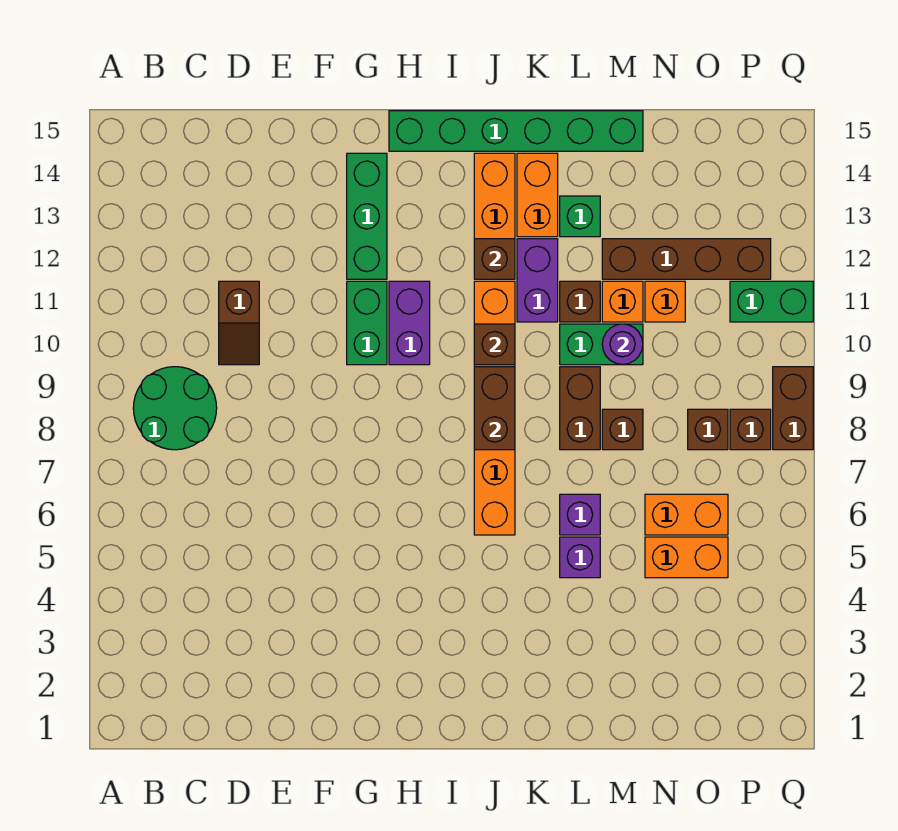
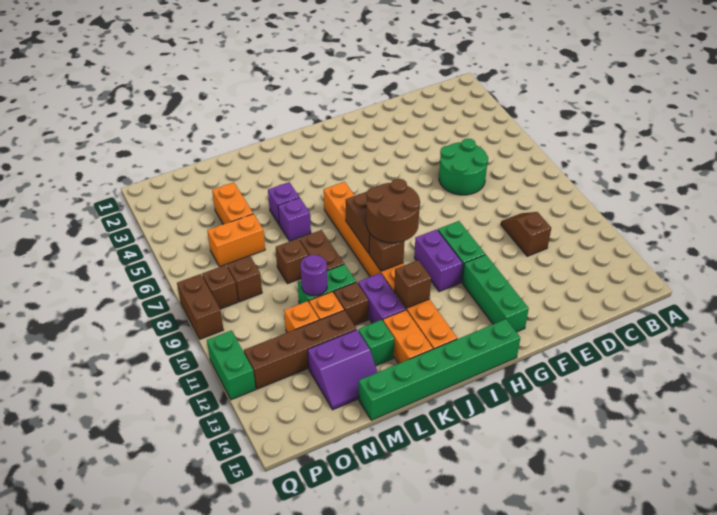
green round brick B8:C9 level 1 -> green round brick D6:E7 level 1
none -> brown round brick I9:J10 level 3
none -> purple slope M13:N14 level 1 top 13
orange brick N5:O5 level 1 -> orange brick N4:N5 level 1
green brick P11:Q11 level 1 -> green brick Q11:Q12 level 1

